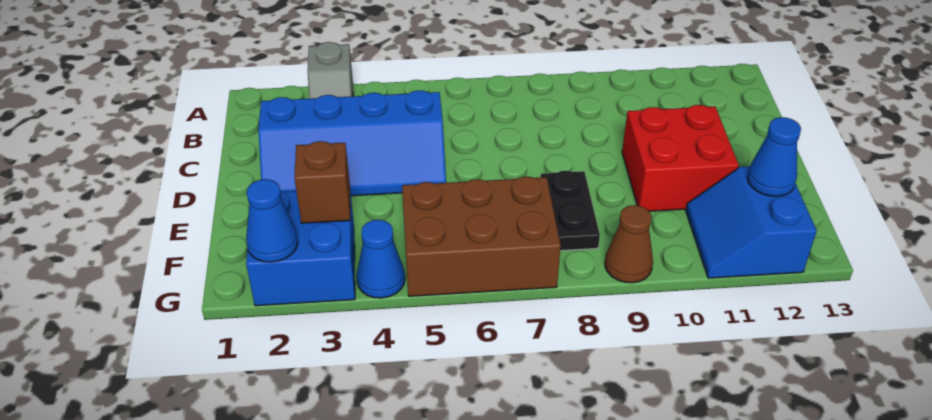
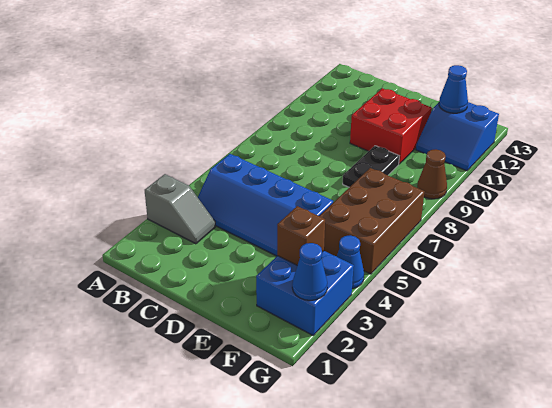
blue slope C2:D5 level 1 top C -> blue slope B4:E5 level 1 top 5
black plate E8:F8 level 1 -> black plate E8:E9 level 1

